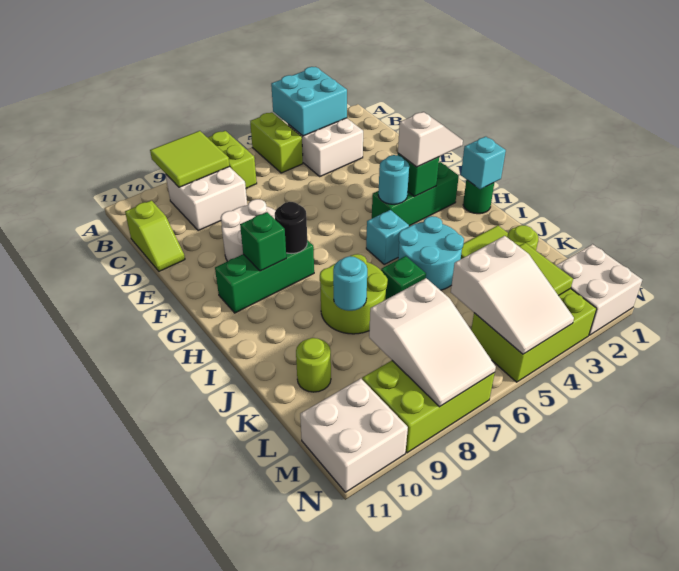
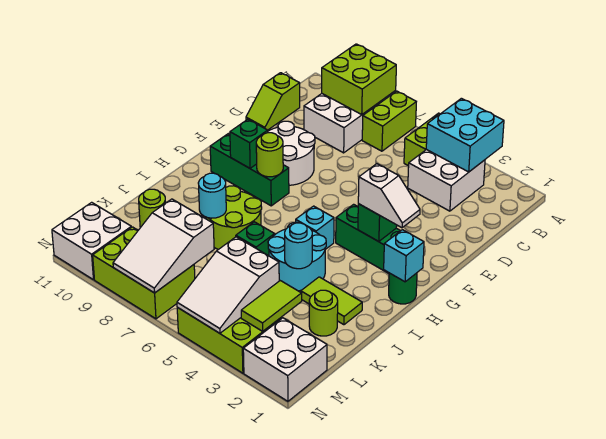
lime tile A8:B9 level 2 -> lime brick A8:B9 level 2
cyan round brick G4 level 2 -> cyan round brick J4 level 2
black round brick G8 level 2 -> lime round brick G8 level 2

